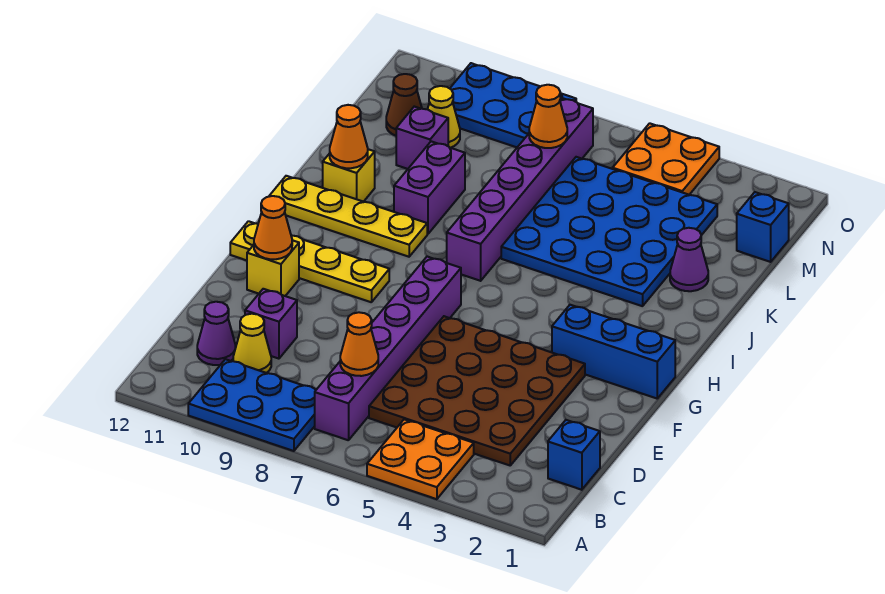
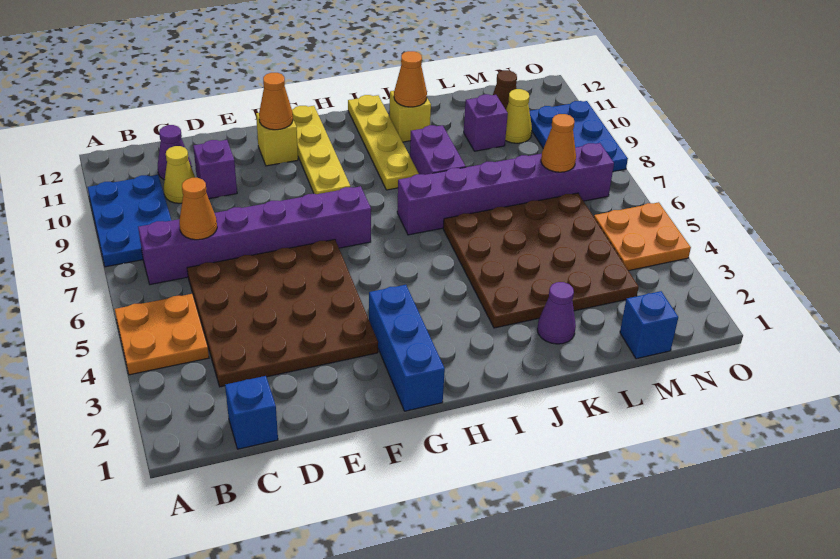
blue plate J3:M6 level 1 -> brown plate J3:M6 level 1
purple brick J9:K9 level 1 -> purple brick J8:J9 level 1

